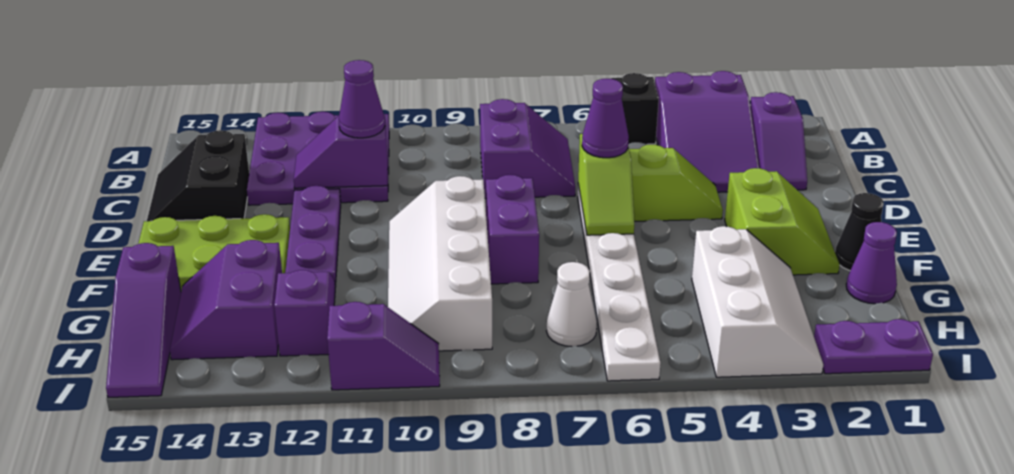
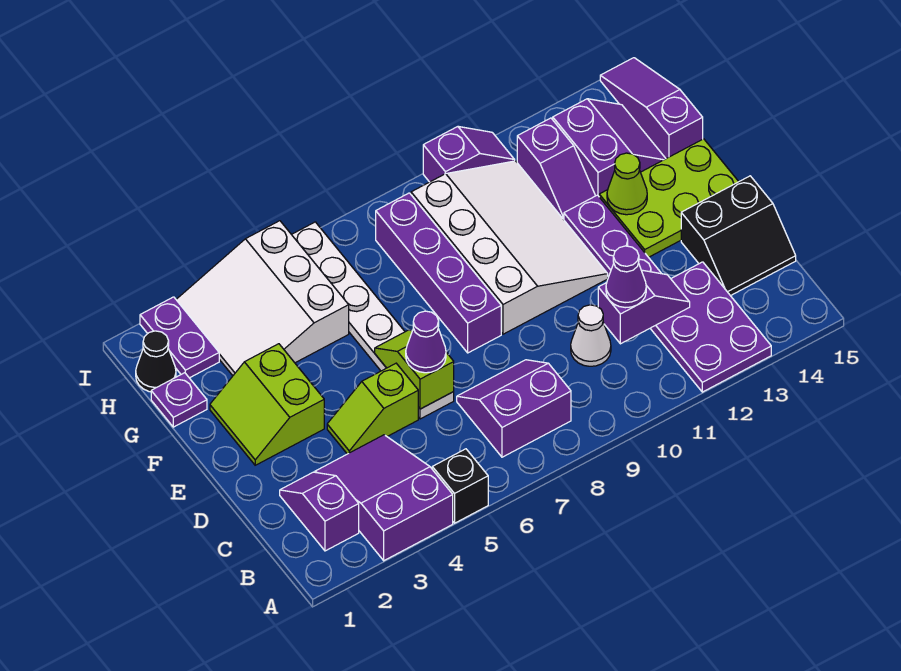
purple plate A11:C13 level 1 -> purple plate A12:C13 level 1
purple slope B7:C8 level 1 top 8 -> purple slope B7:C8 level 1 top B
black slope C14:D15 level 1 top 14 -> black slope C14:D15 level 1 top D
purple brick E8:F8 level 1 -> purple brick E8:H8 level 1
white slope E9:H10 level 1 top 9 -> white slope E9:H11 level 1 top 9
black cone F1 level 1 -> black cone H1 level 1
none -> lime cone F13 level 2
purple cone G1 level 1 -> purple plate G1 level 1
white slope G3:I4 level 1 top 4 -> white slope G3:I5 level 1 top 5
white cone H7 level 1 -> white cone C10 level 1
purple plate I1:I2 level 1 -> purple plate H2:I2 level 1
purple slope I10:I11 level 1 top 11 -> purple slope I10:I11 level 1 top 10

